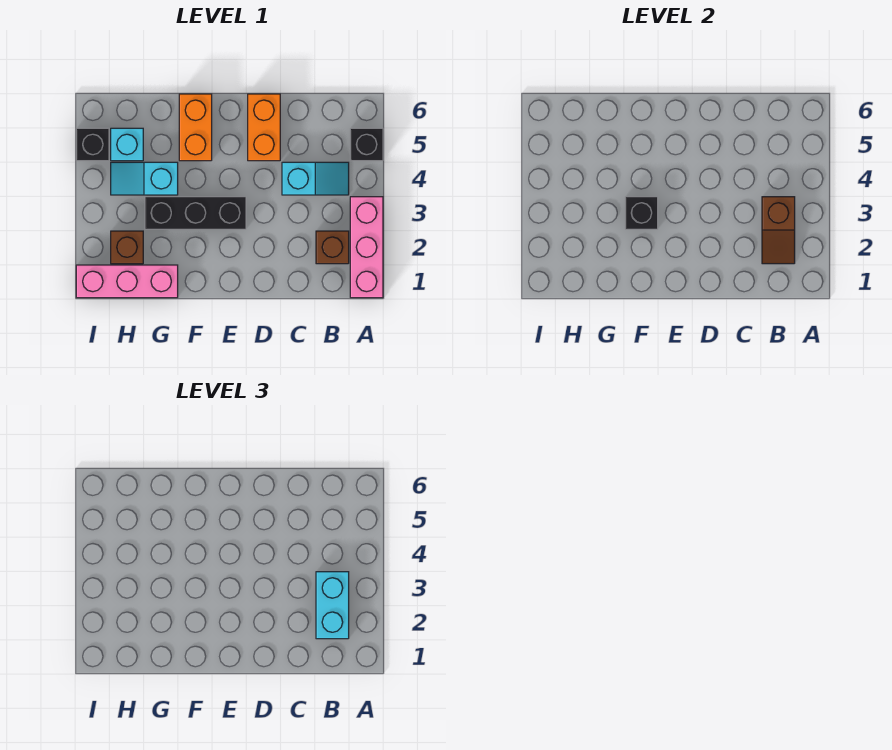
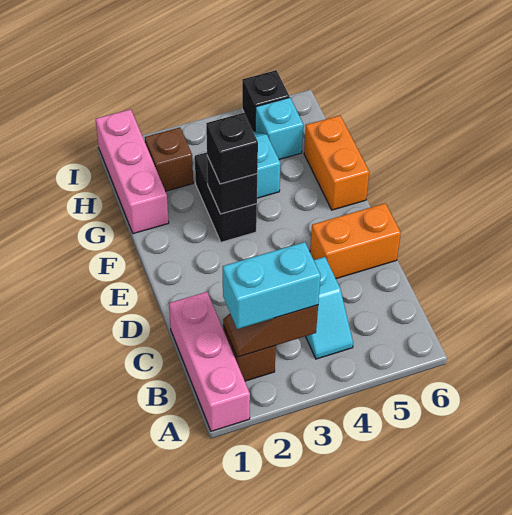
pink brick A1:A3 level 1 -> pink brick A1:C1 level 1
black brick A5 level 1 -> black brick F3 level 3
black brick E3:G3 level 1 -> black brick F3:G3 level 1
orange brick F5:F6 level 1 -> orange brick F6:G6 level 1

